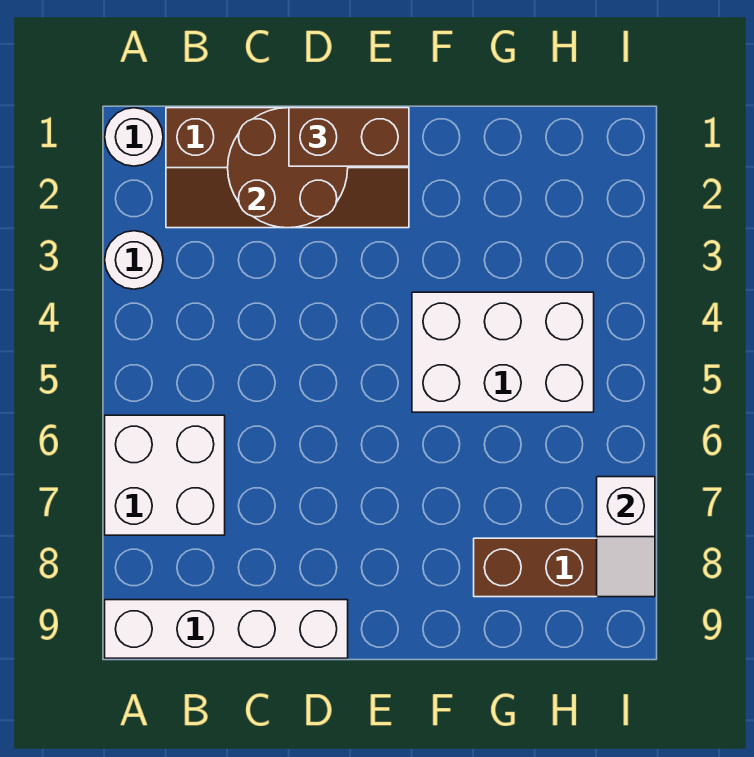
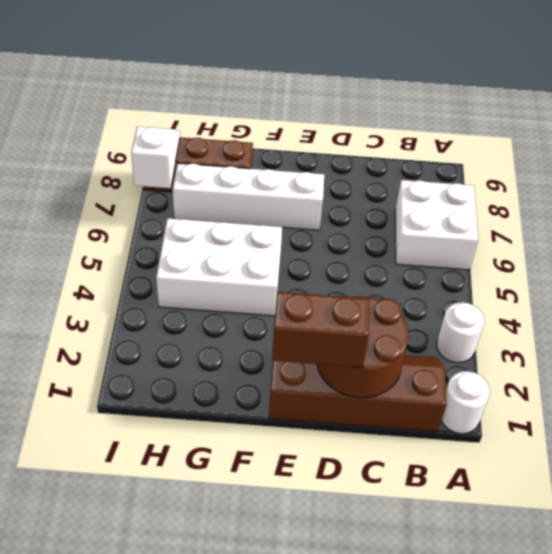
white brick A9:D9 level 1 -> white brick E7:H7 level 1

